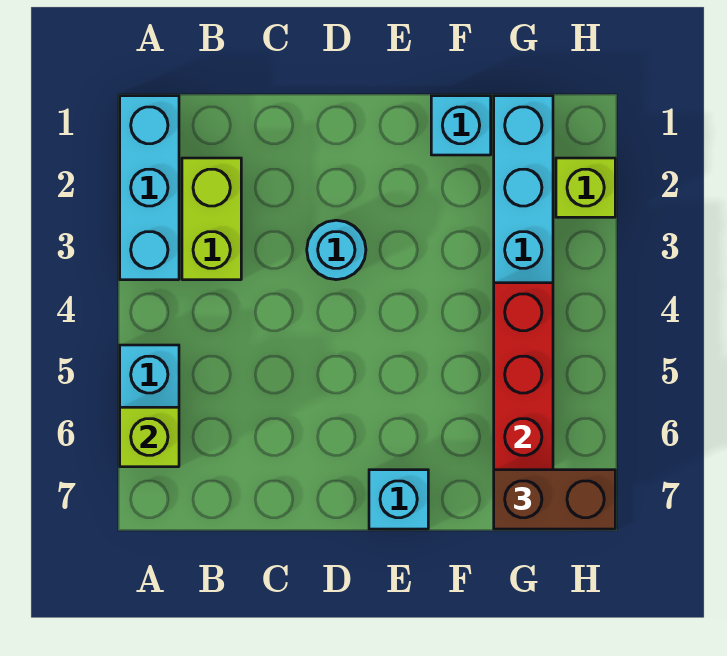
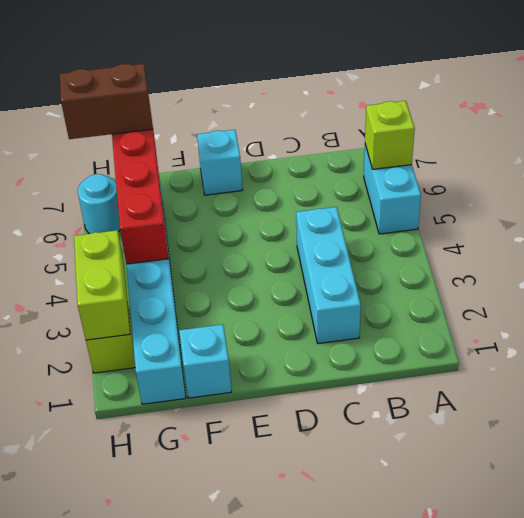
cyan brick A1:A3 level 1 -> cyan brick C2:C4 level 1
lime brick B2:B3 level 1 -> lime brick H2:H3 level 2
cyan round brick D3 level 1 -> cyan round brick H6 level 1

